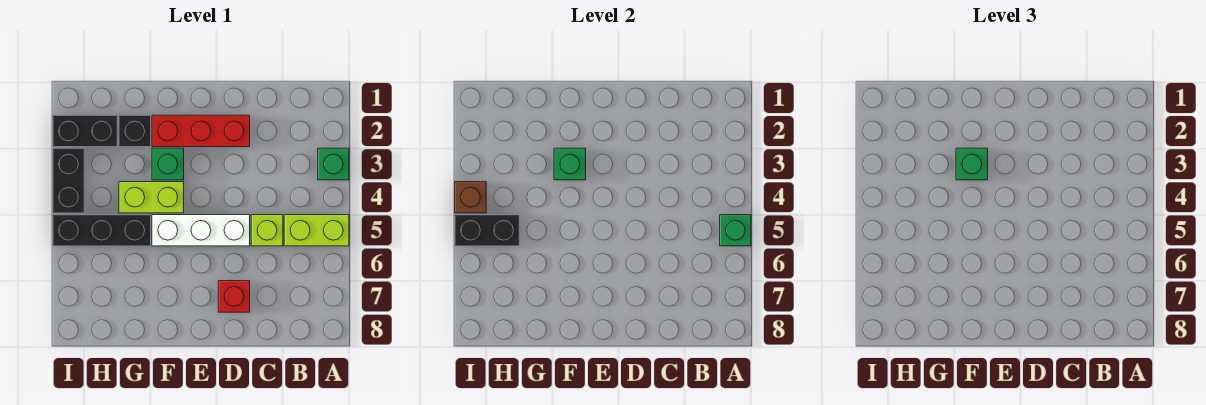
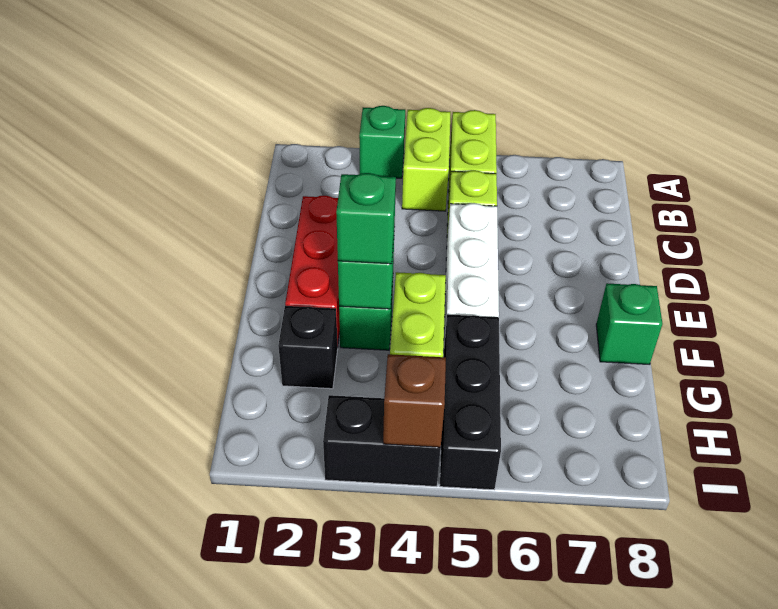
none -> lime brick A4:B4 level 1
green brick A5 level 2 -> green brick F8 level 1
red brick D7 level 1 -> none
black brick H2:I2 level 1 -> none
black brick H5:I5 level 2 -> none

